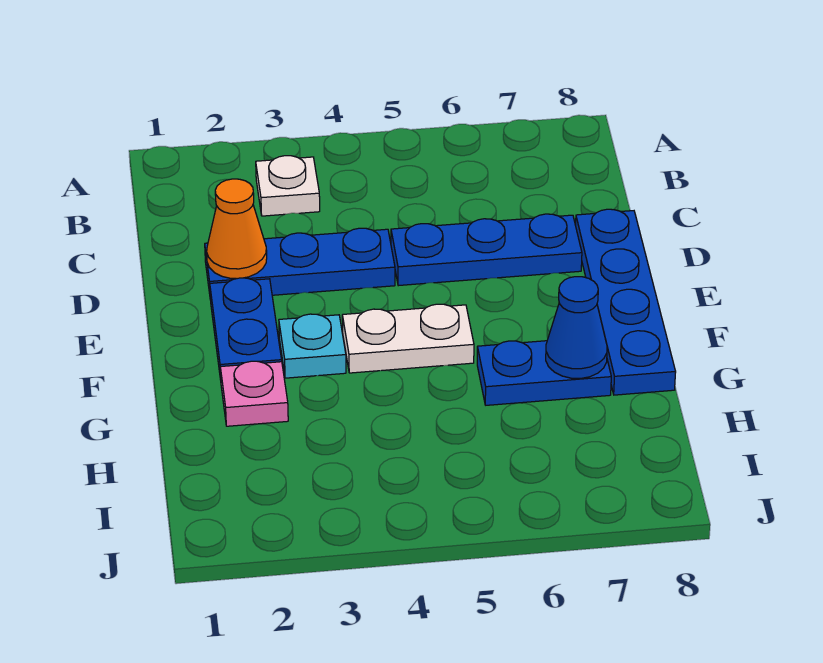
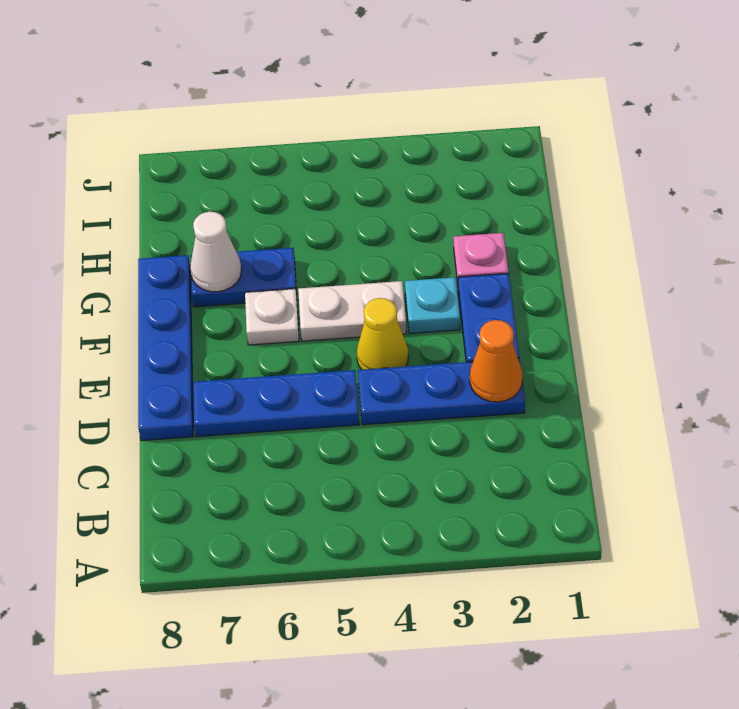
white plate B3 level 1 -> white plate F6 level 1
none -> yellow cone E4 level 1
blue cone G7 level 2 -> white cone G7 level 2

